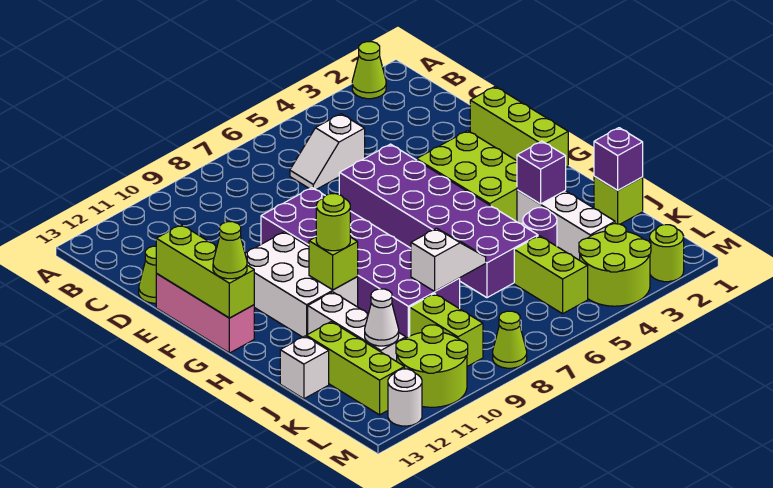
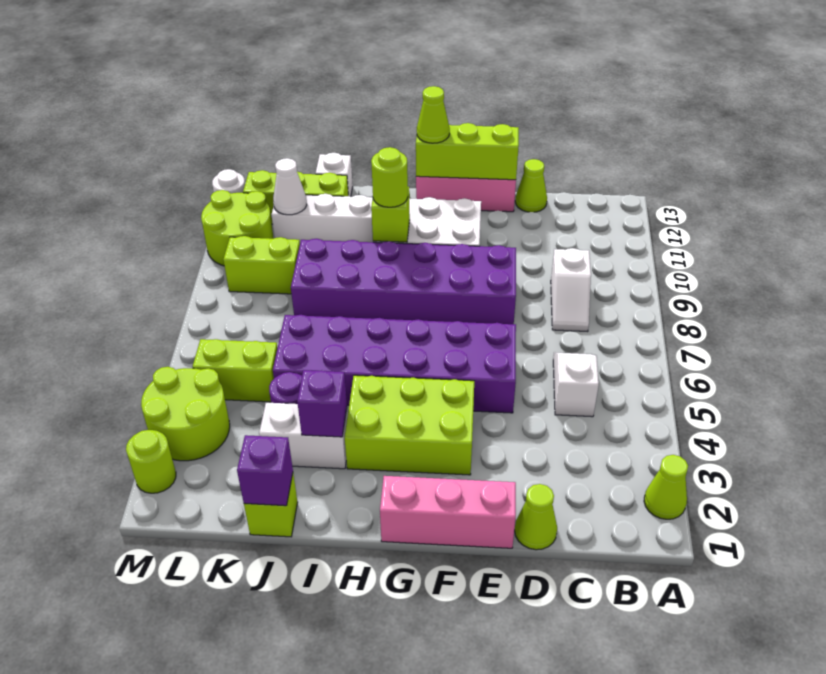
lime brick E1:G1 level 1 -> pink brick E1:G1 level 1
white brick I3:K3 level 1 -> white brick I3:J3 level 1
white slope J7:J8 level 2 top 8 -> white slope C8:C9 level 1 top 9
lime cone M8 level 1 -> lime cone D1 level 1

